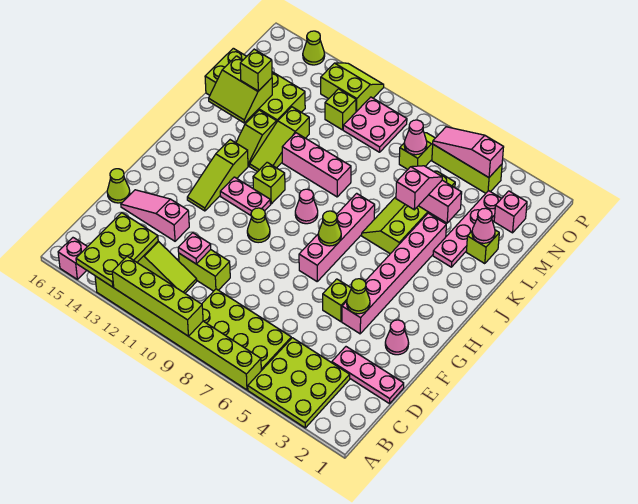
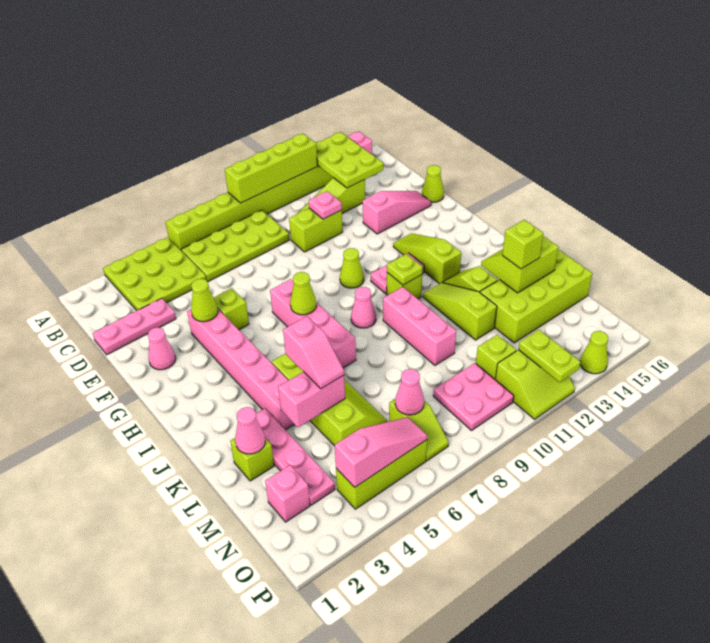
none -> lime plate I11 level 2
pink brick K9:K11 level 1 -> pink brick J10:L10 level 1
none -> lime plate O12:P12 level 2

